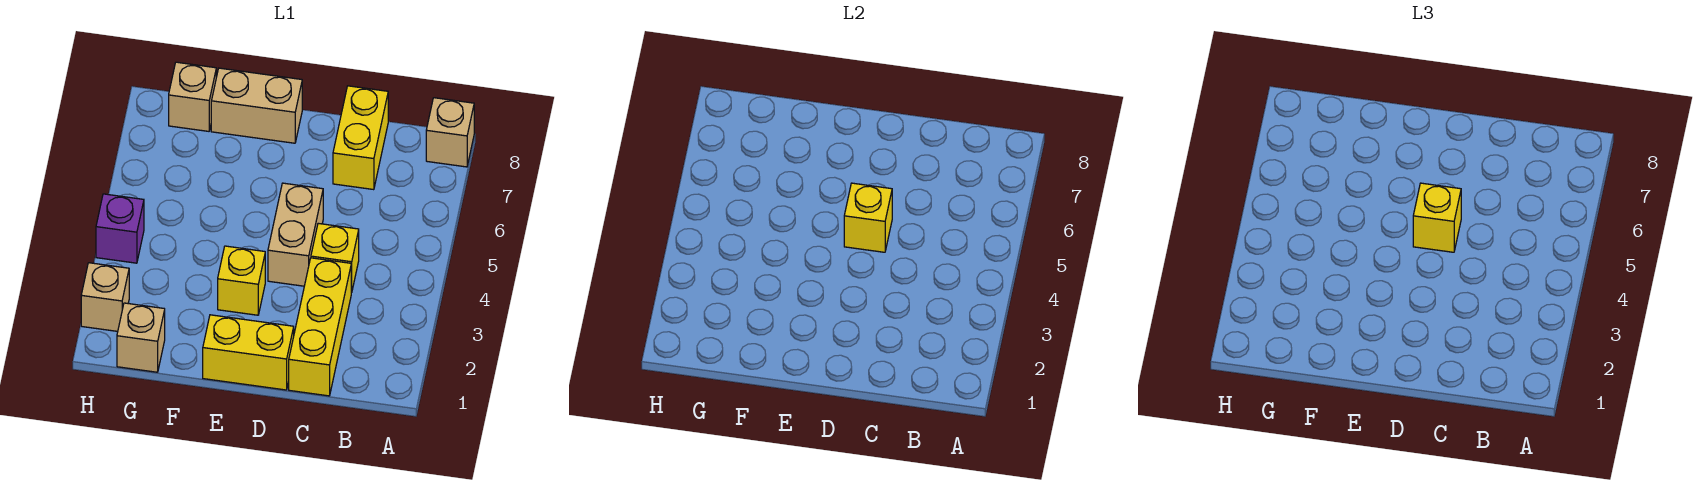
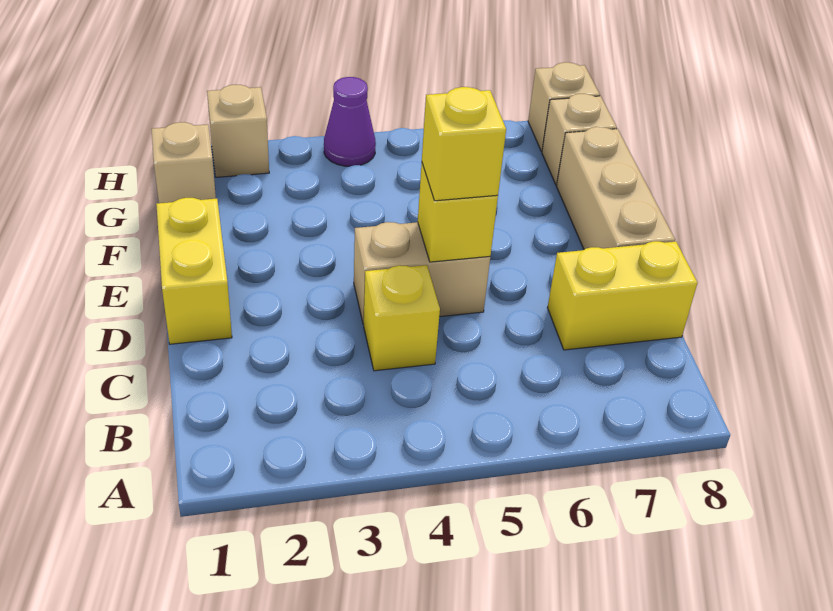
tan brick A8 level 1 -> tan brick H8 level 1
yellow brick C1:C3 level 1 -> none
yellow brick E3 level 1 -> none
tan brick E8:F8 level 1 -> tan brick D8:F8 level 1
purple brick H4 level 1 -> purple cone H4 level 1

